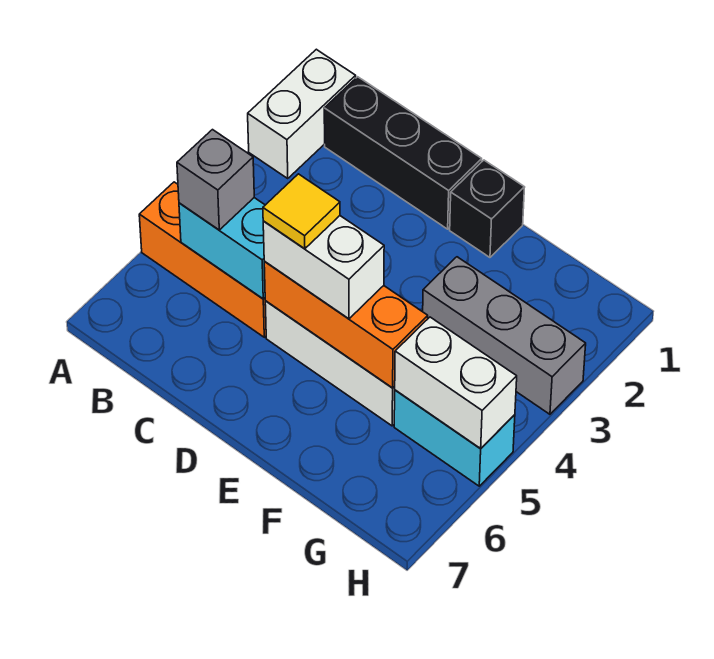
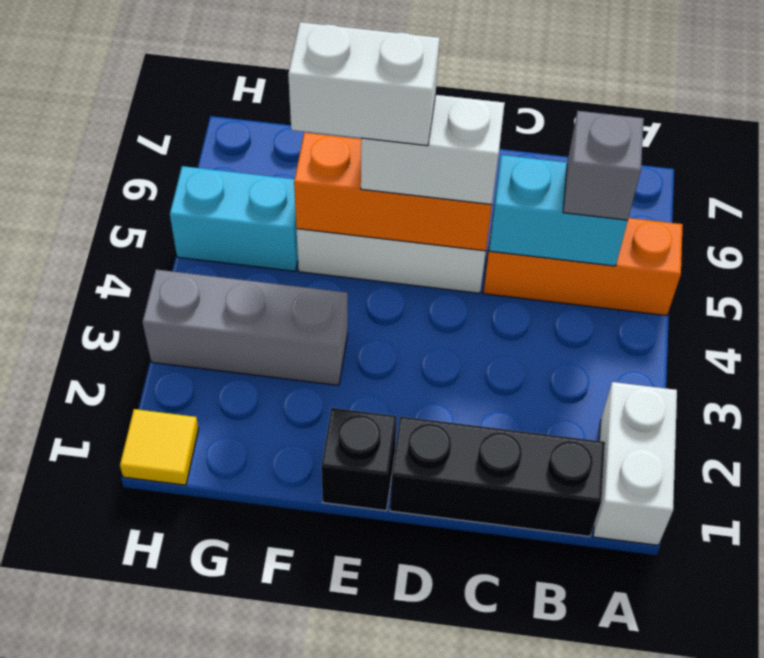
yellow tile D5 level 4 -> yellow tile H1 level 1
white brick G5:H5 level 2 -> white brick E5:F5 level 4

